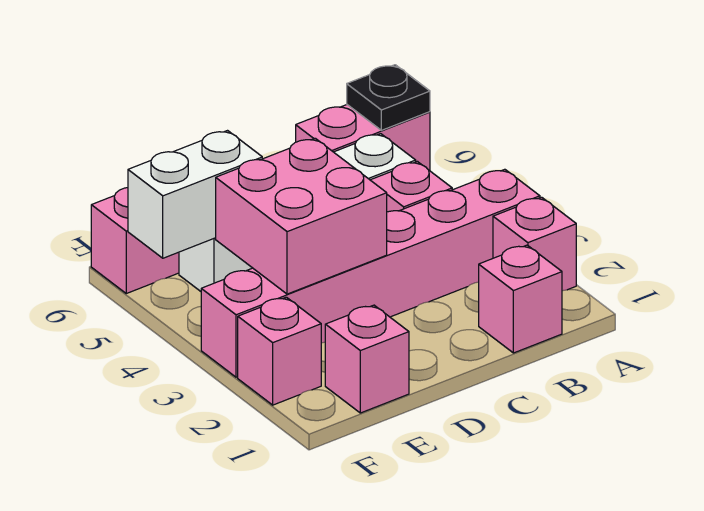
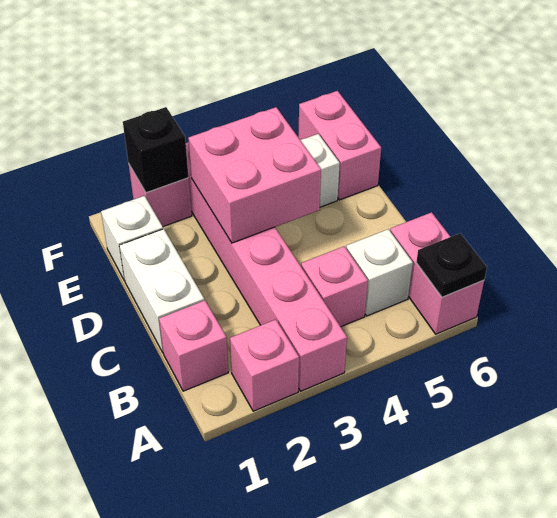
pink brick E1 level 1 -> white brick E1 level 1
white brick E5:F5 level 2 -> white brick C1:D1 level 1
none -> black brick F2 level 2

